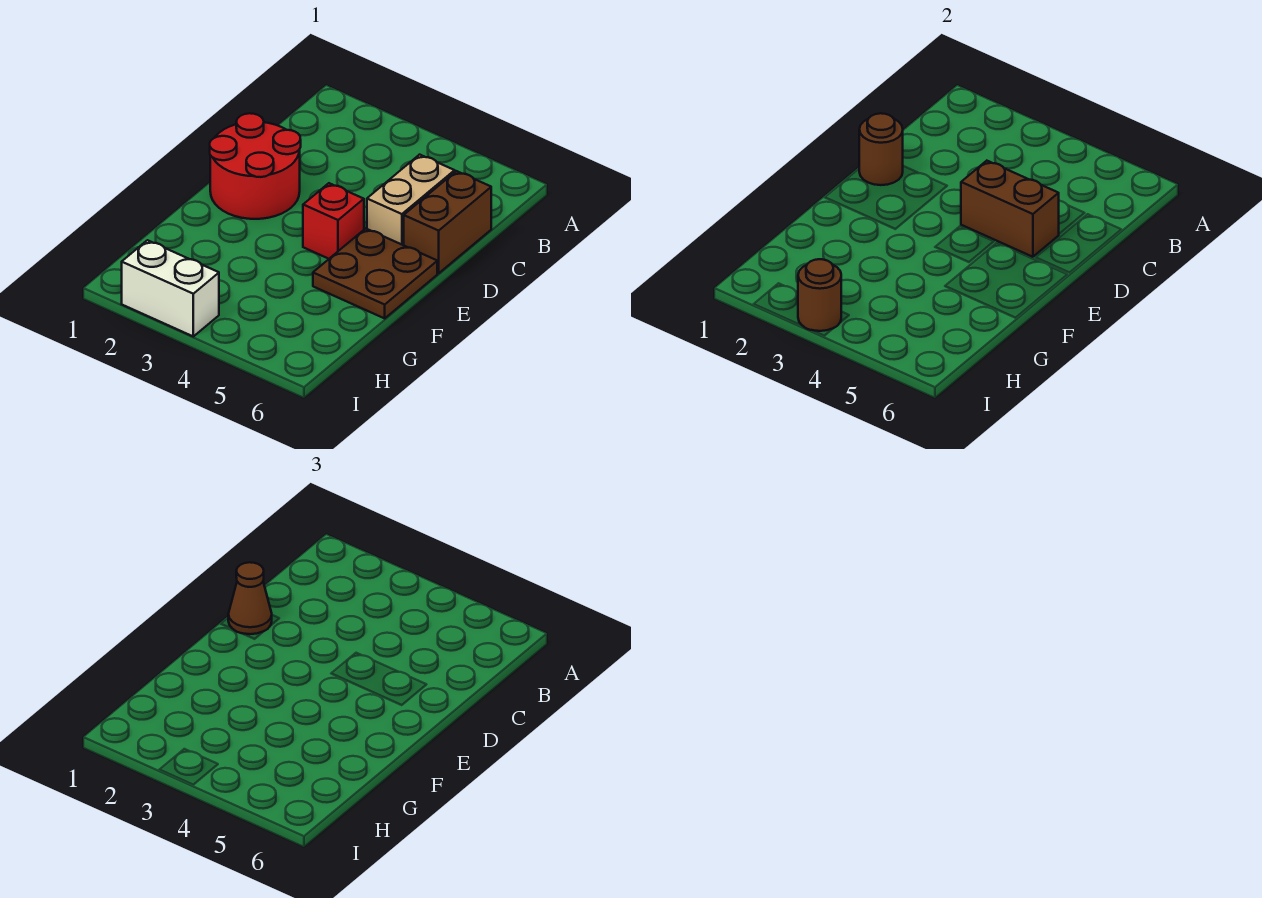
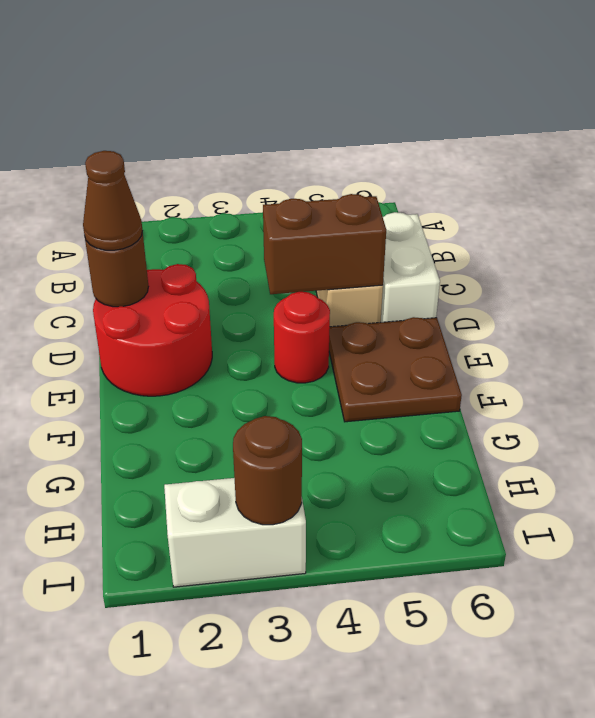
brown brick C6:D6 level 1 -> white brick C6:D6 level 1
red brick E4 level 1 -> red round brick E4 level 1

